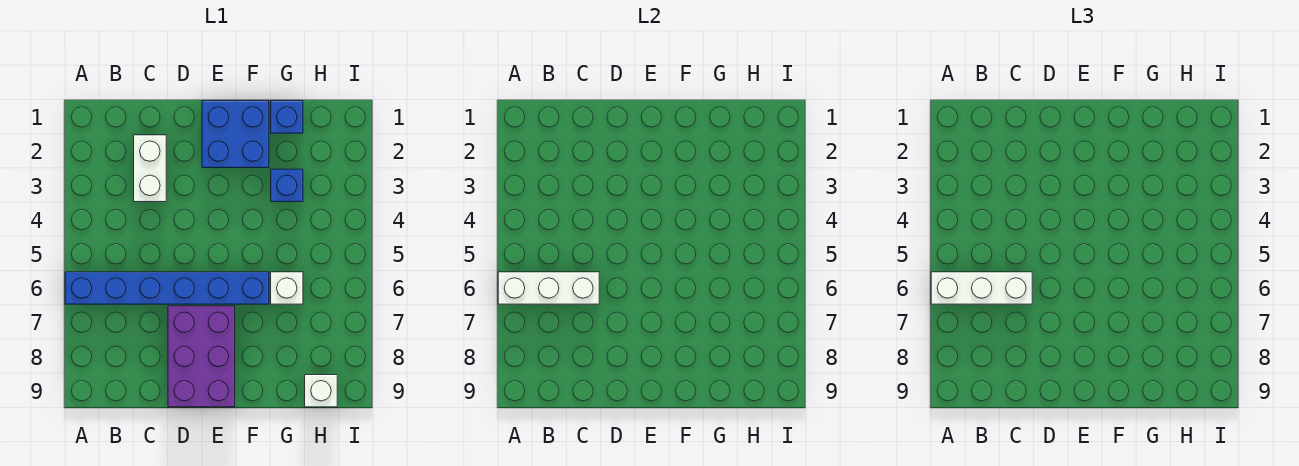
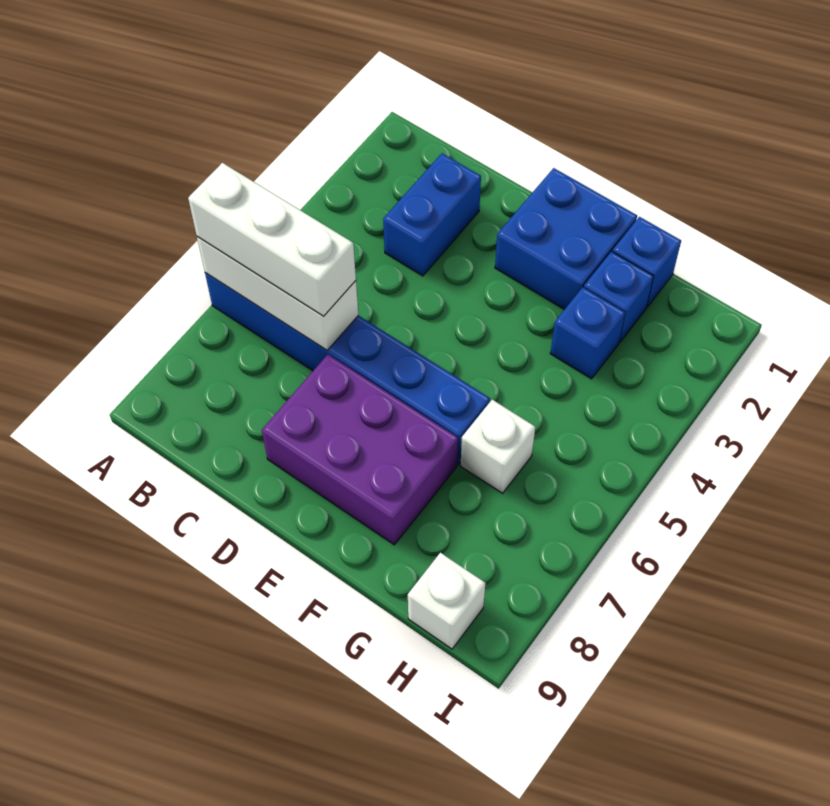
white brick C2:C3 level 1 -> blue brick C2:C3 level 1
purple brick D7:E9 level 1 -> purple brick D7:F8 level 1
none -> blue brick G2 level 1

